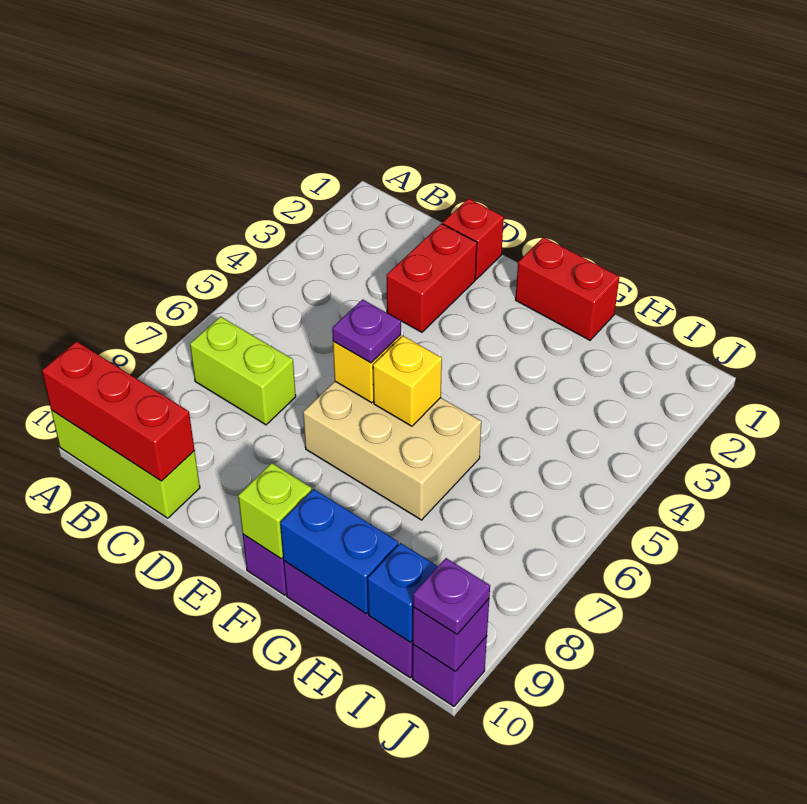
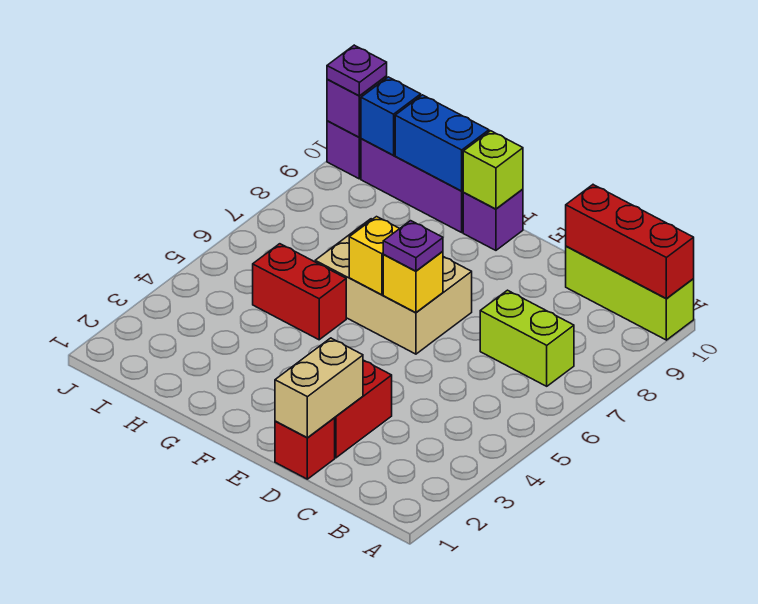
none -> tan brick D1:D2 level 2
red brick F1:G1 level 1 -> red brick G5:H5 level 1

